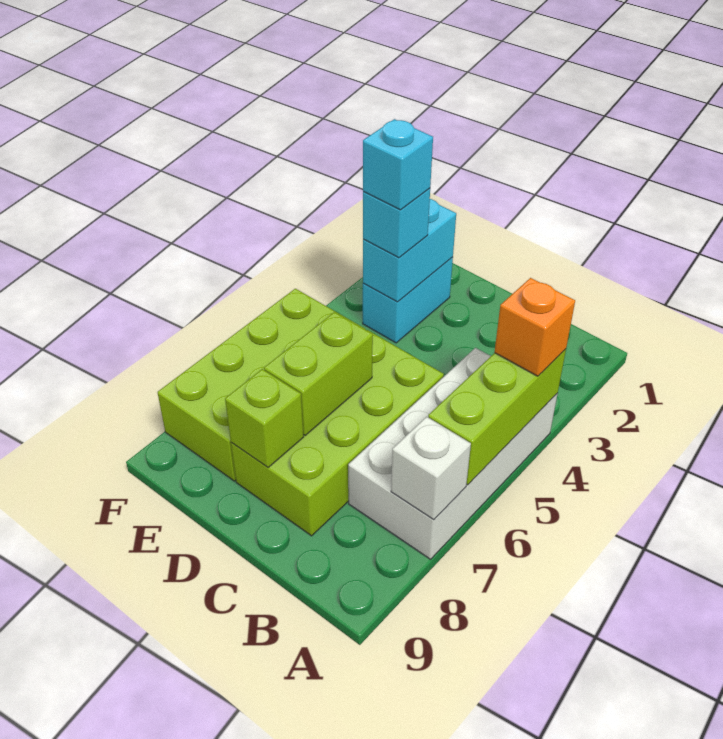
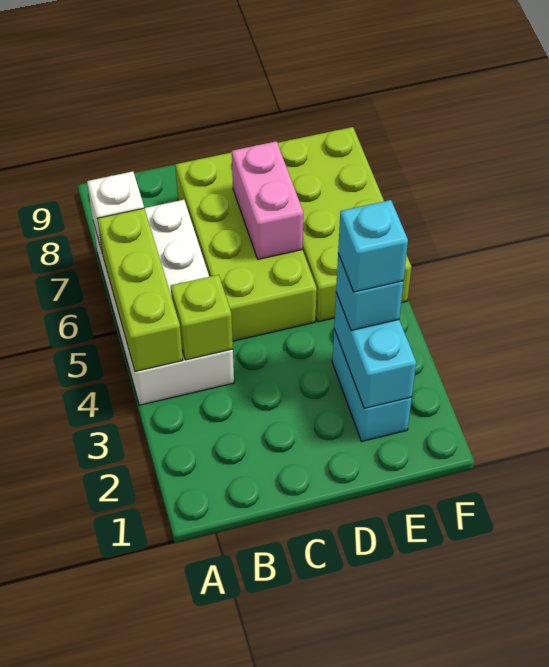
orange brick A4 level 3 -> none
lime brick D6:D7 level 2 -> pink brick D6:D7 level 2
lime brick D8 level 2 -> lime brick B4 level 2

